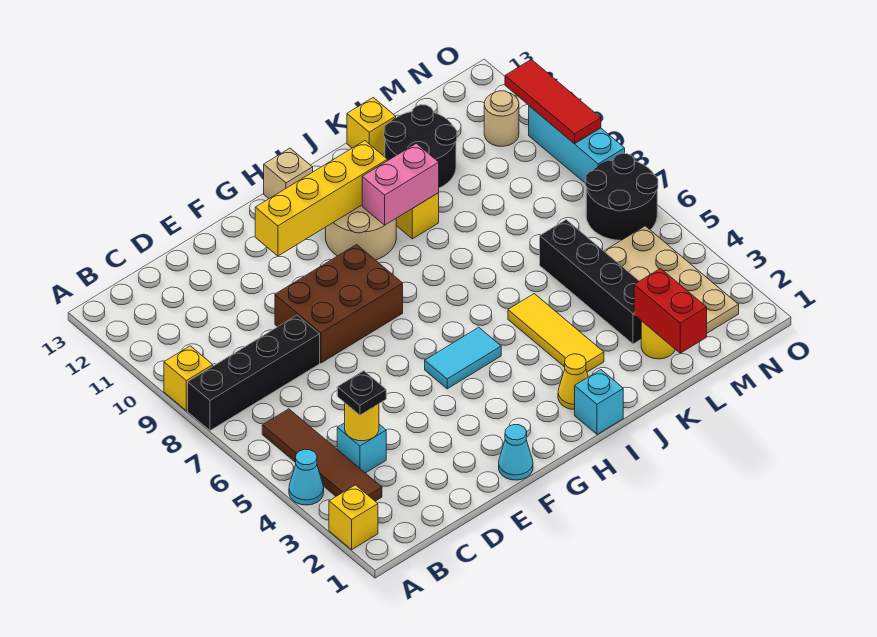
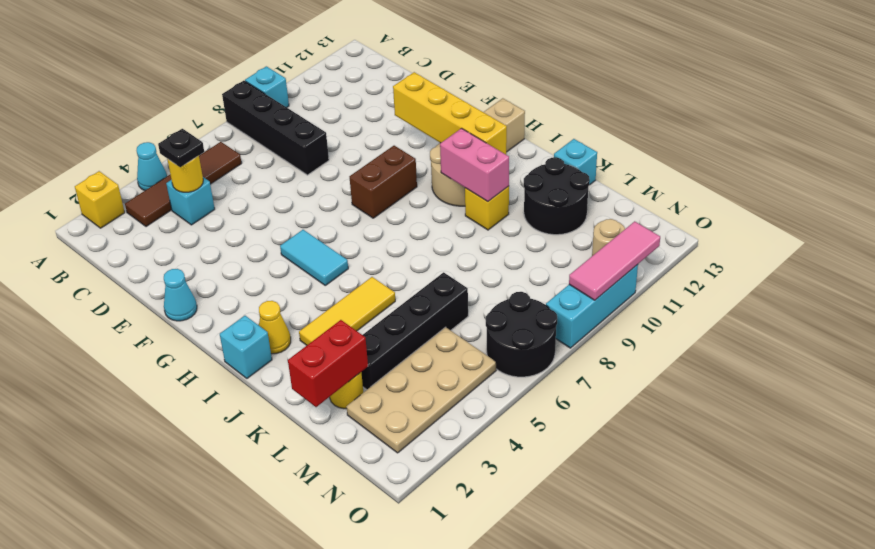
yellow brick A9 level 1 -> cyan brick A9 level 1
brown brick E8:G9 level 1 -> brown brick G8:G9 level 1
yellow brick K13 level 1 -> cyan brick K13 level 1
red tile O9:O11 level 2 -> pink tile O9:O11 level 2

